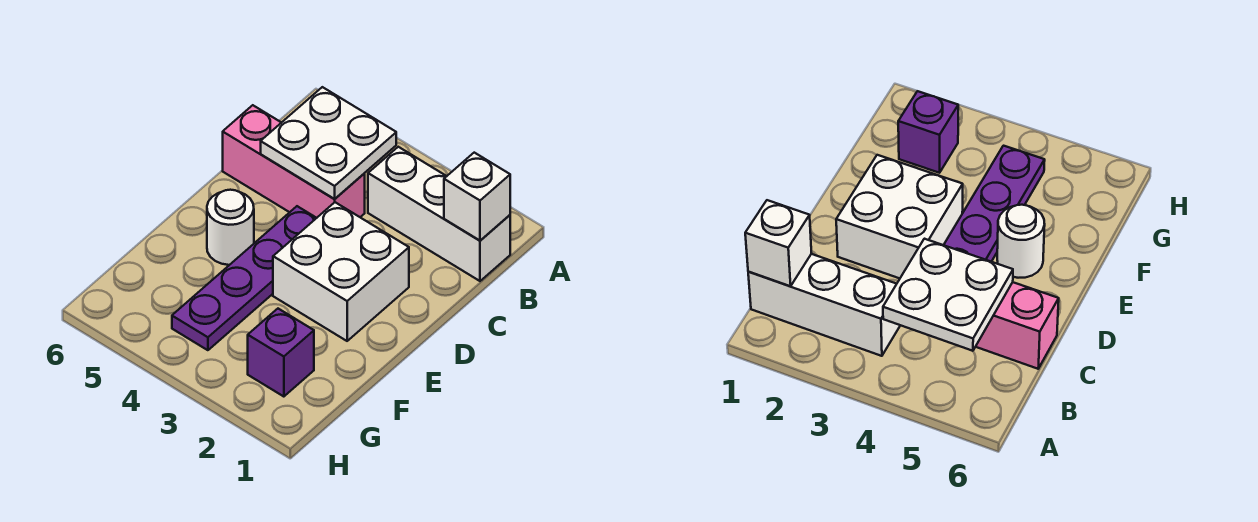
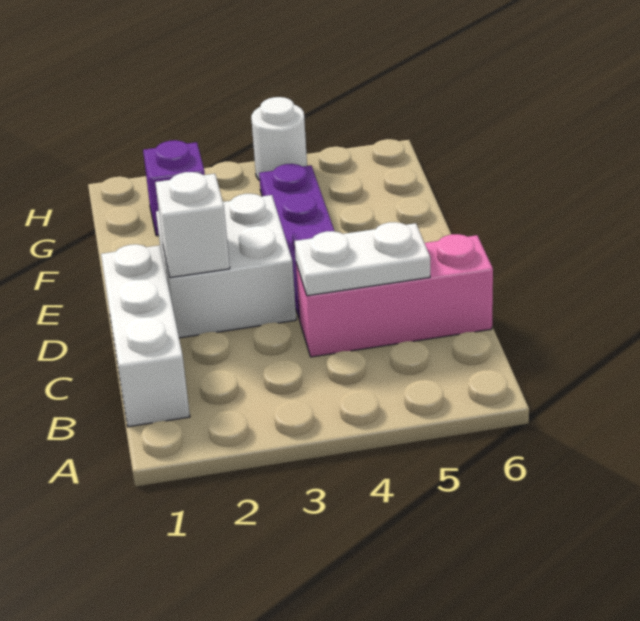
white brick B1:B3 level 1 -> white brick B1:D1 level 1
white brick B1 level 2 -> white brick D2 level 2
white plate B4:C5 level 2 -> white plate C4:C5 level 2
white round brick E5 level 1 -> white round brick H4 level 1

